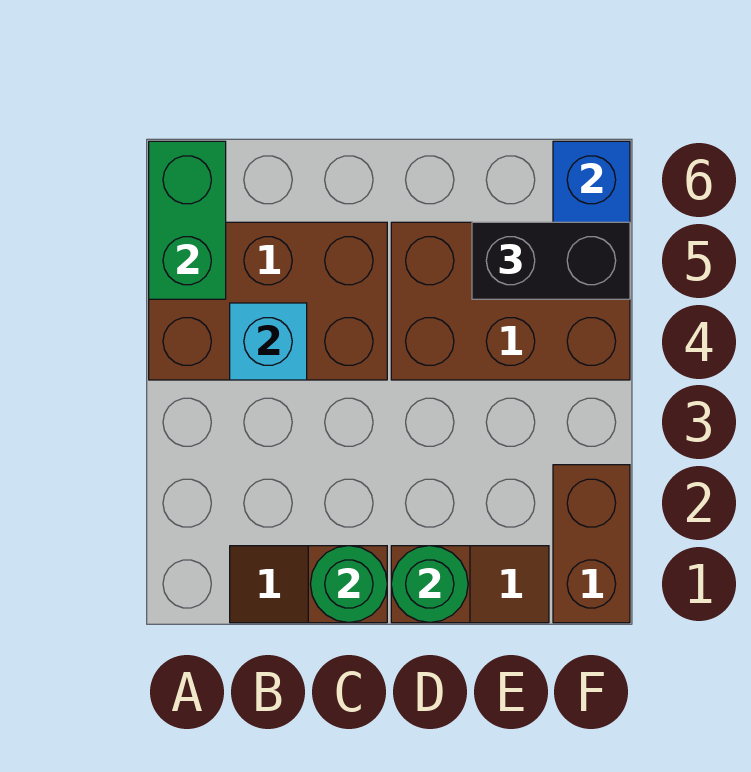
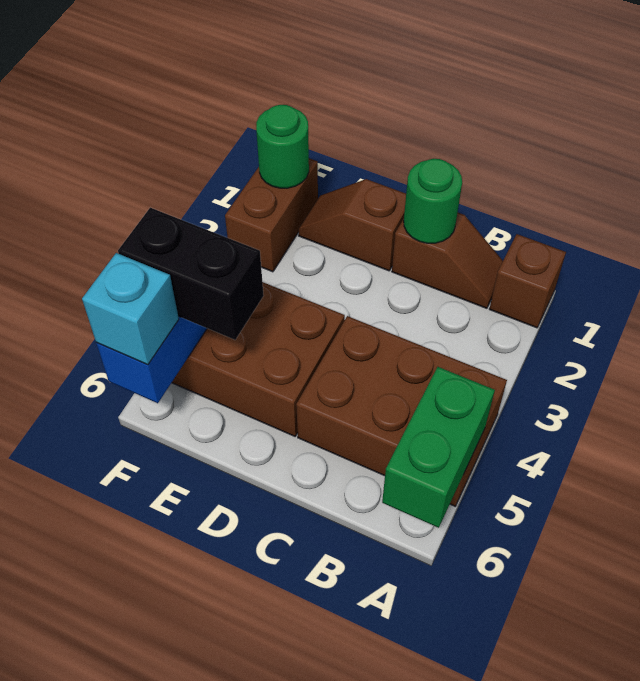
none -> brown brick A1 level 1
cyan brick B4 level 2 -> cyan brick F6 level 3
green round brick D1 level 2 -> green round brick F1 level 2

